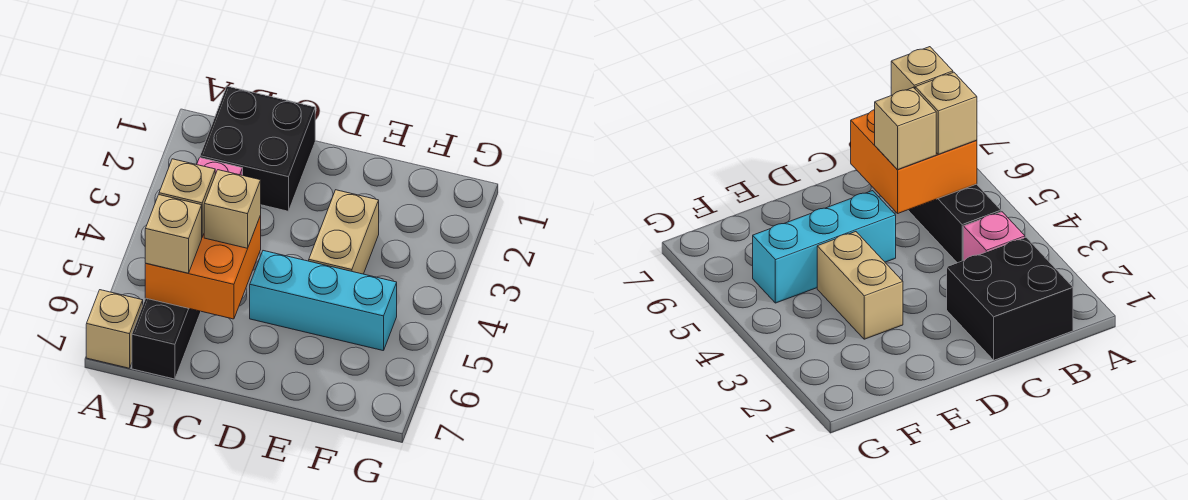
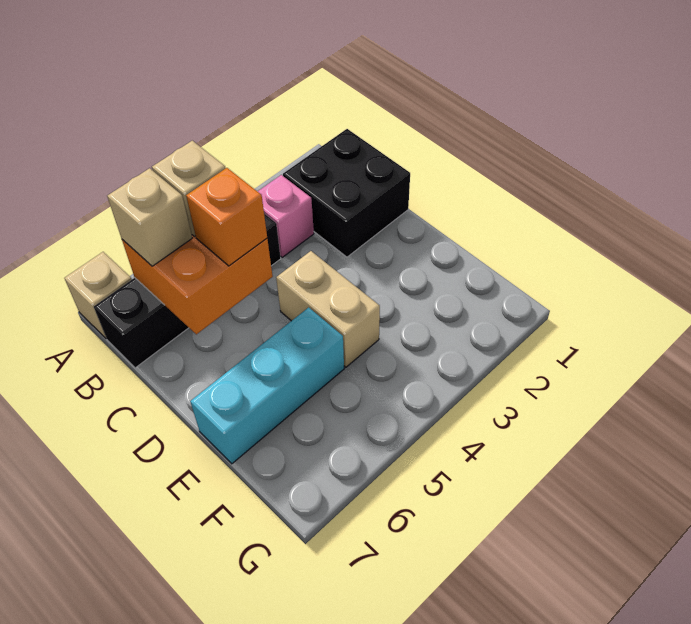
tan brick C5 level 3 -> orange brick C5 level 3
cyan brick D5:F5 level 1 -> cyan brick E5:E7 level 1
tan brick E3:E4 level 1 -> tan brick D4:E4 level 1

